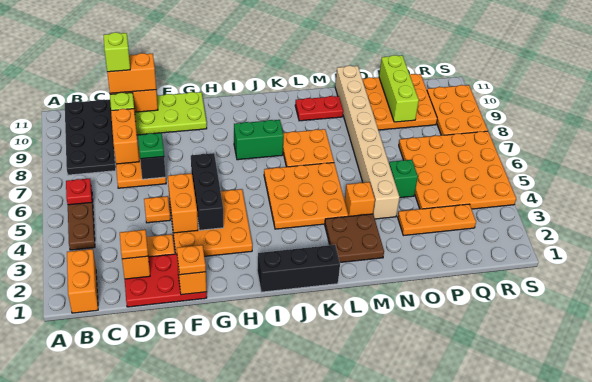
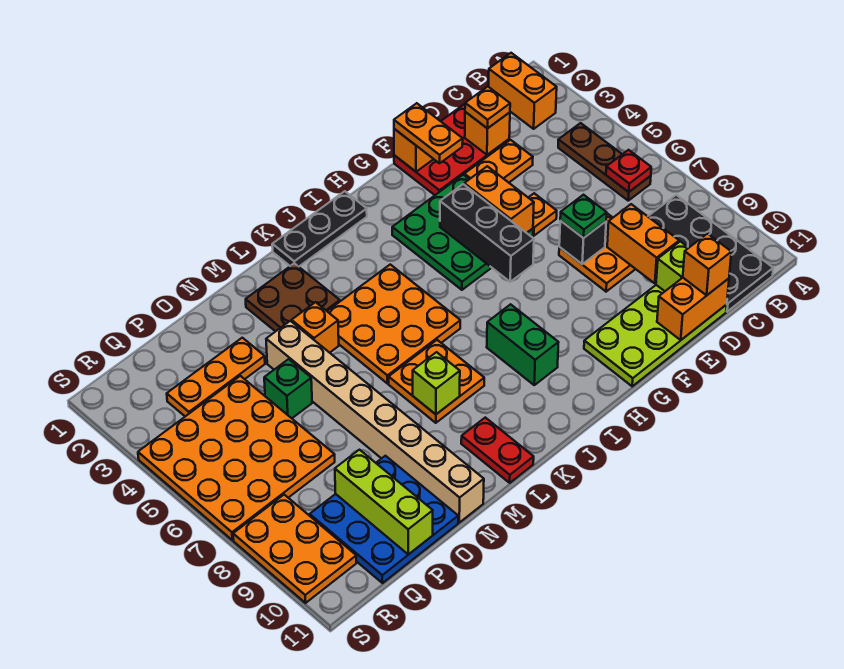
orange brick D11:E11 level 3 -> orange brick D11 level 3
lime brick D11 level 4 -> lime brick L8 level 2
orange plate F1 level 3 -> orange plate F1:F2 level 3
orange plate F3:H5 level 1 -> green plate F3:H5 level 1
black brick I1:K1 level 1 -> black plate I1:K1 level 1
green brick I8:J8 level 1 -> green brick I8:I9 level 1
red plate L10:M10 level 1 -> red plate L10:L11 level 1
orange plate O9:Q11 level 1 -> blue plate O9:Q11 level 1

